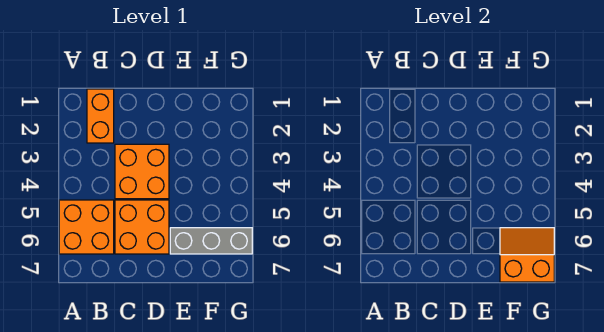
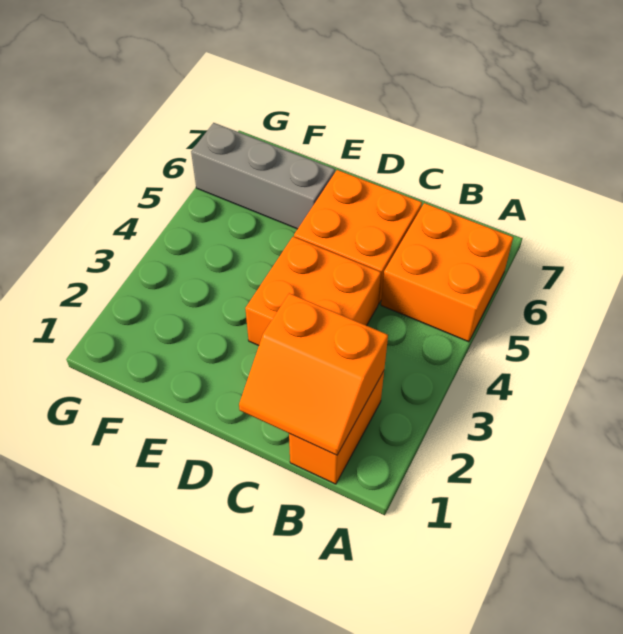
orange slope F6:G7 level 2 top 7 -> orange slope B1:C2 level 2 top 2

